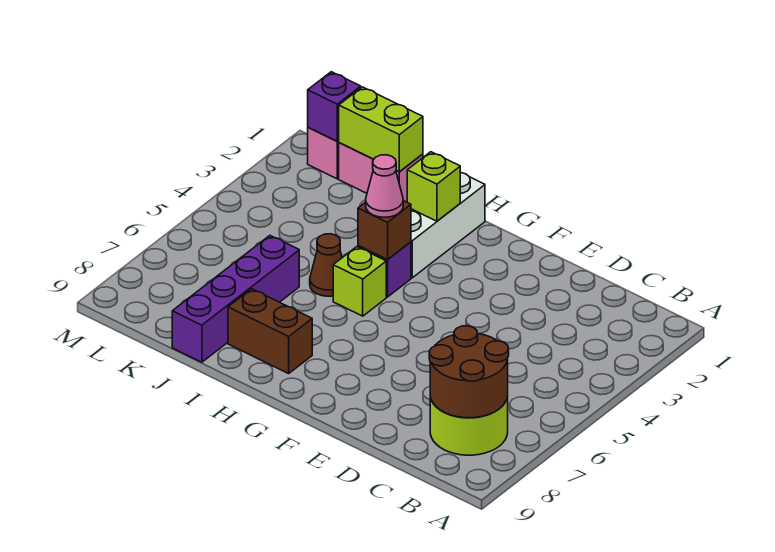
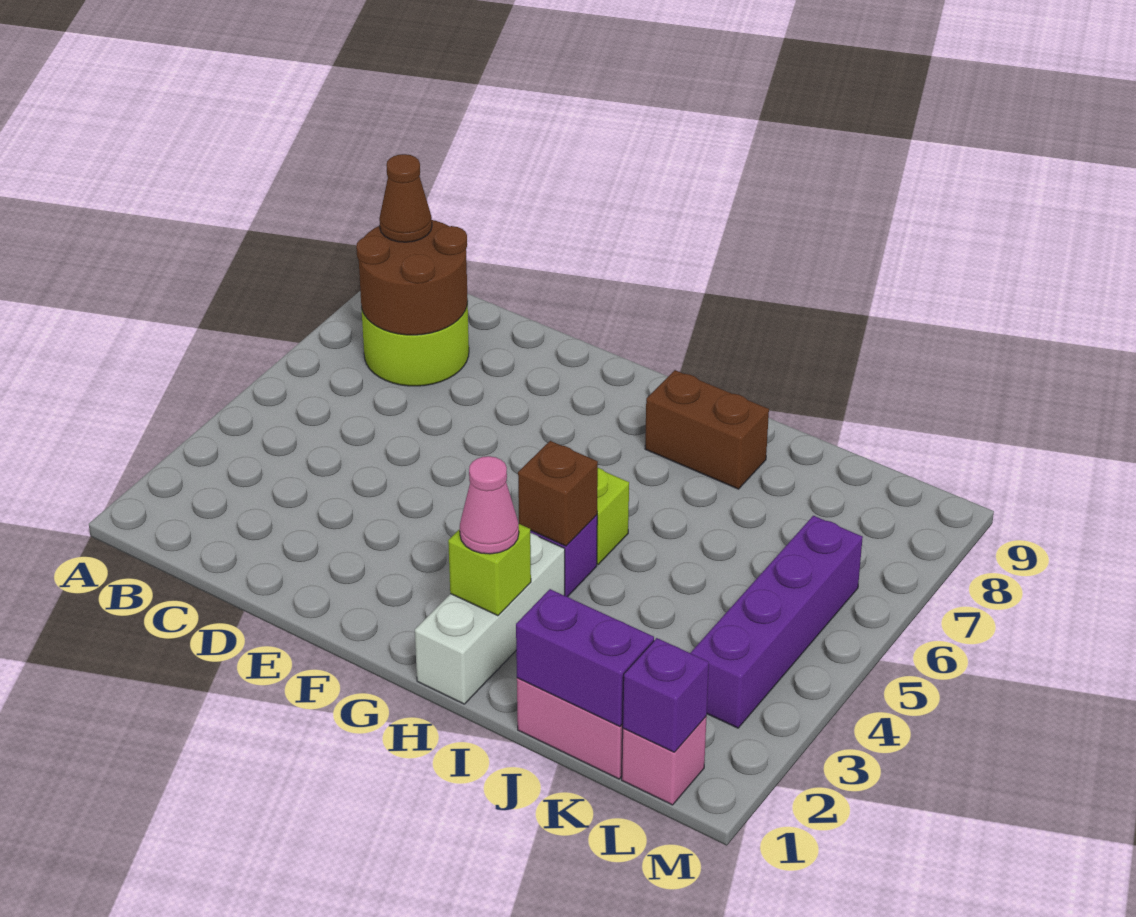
pink cone H4 level 3 -> pink cone H2 level 3
brown cone I5 level 1 -> brown cone B8 level 3
lime brick J1:K1 level 2 -> purple brick J1:K1 level 2
purple brick J6:J9 level 1 -> purple brick L3:L6 level 1

